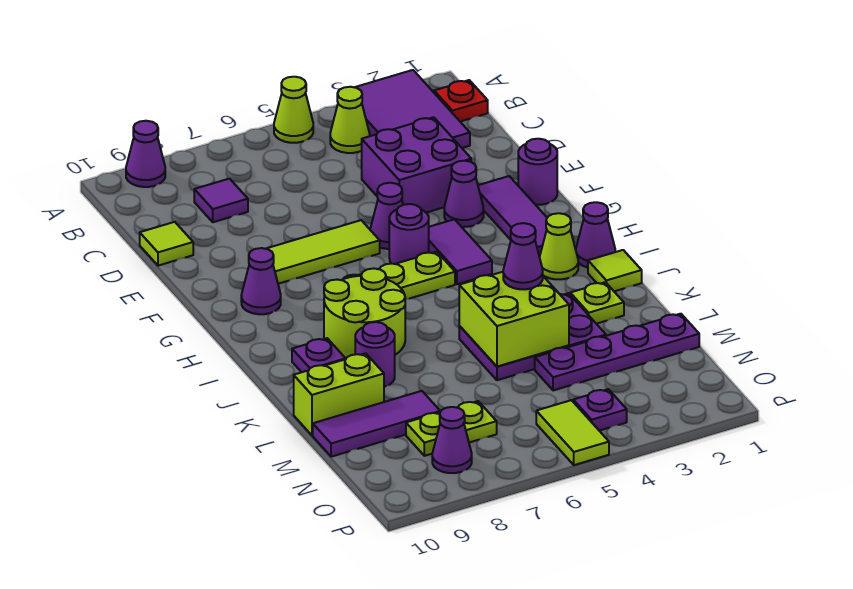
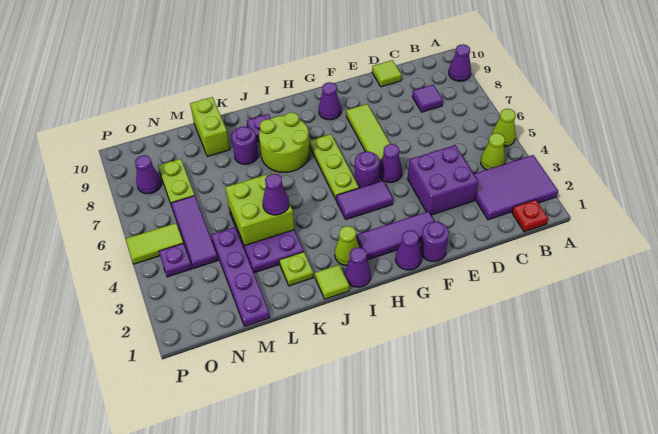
purple cone F3 level 1 -> purple cone G1 level 1
purple tile M8:M10 level 1 -> purple tile N4:N6 level 1

